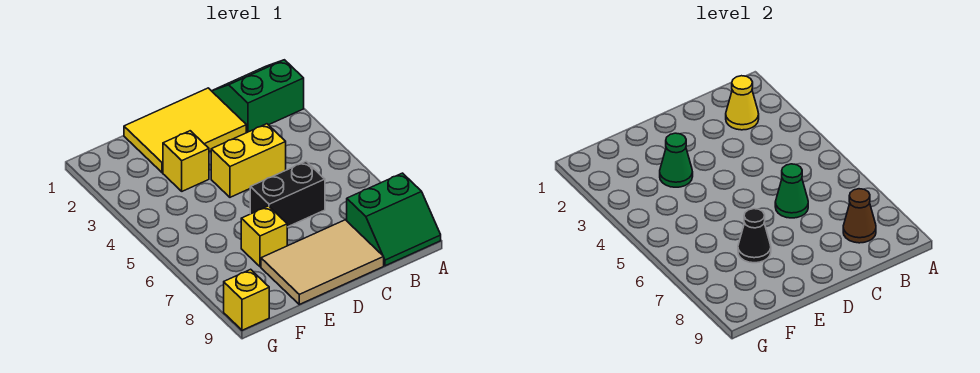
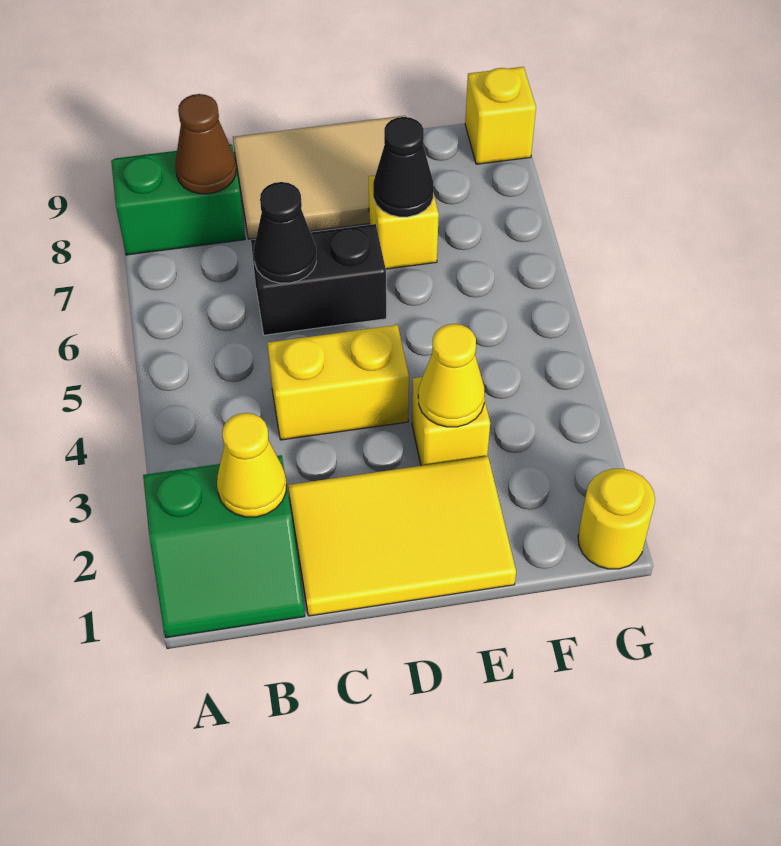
green cone C6 level 2 -> black cone C6 level 2
green cone E3 level 2 -> yellow cone E3 level 2
none -> yellow round brick G1 level 1

